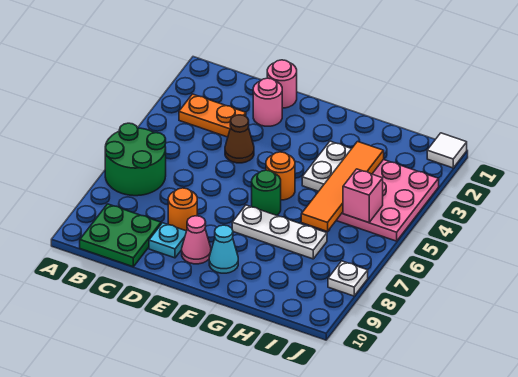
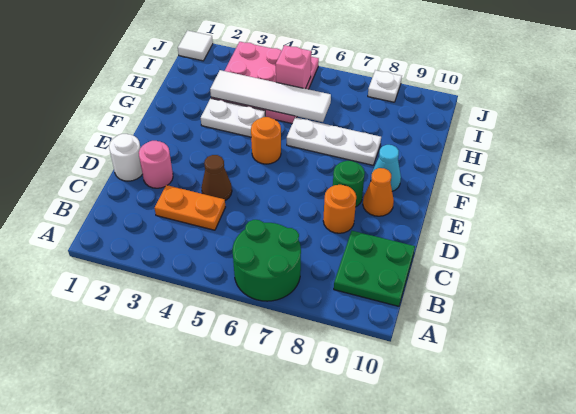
orange plate B3:C3 level 1 -> orange plate C3:C4 level 1
pink round brick D1 level 1 -> white round brick D1 level 1
cyan plate D9 level 1 -> none
pink cone E9 level 1 -> orange cone E9 level 1
green round brick F6 level 1 -> green round brick E8 level 1
white plate F7:H7 level 1 -> white plate G6:G8 level 1
orange tile H3:H6 level 2 -> white tile H3:H6 level 2

